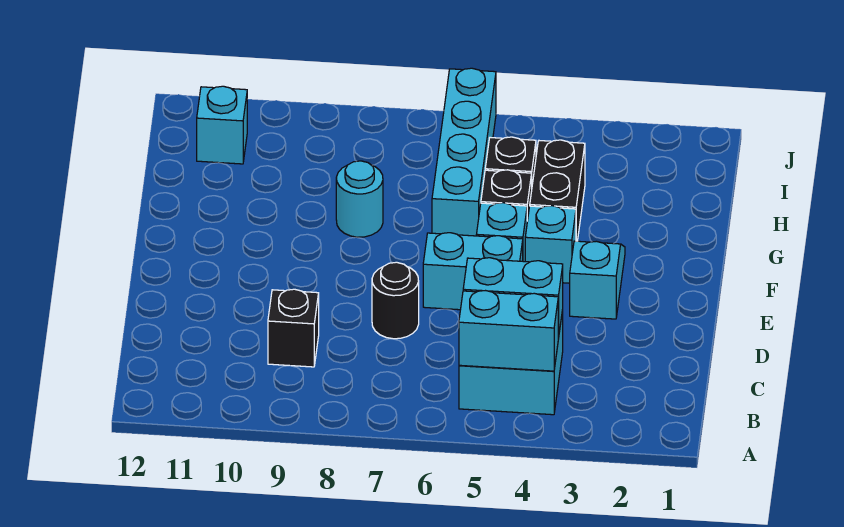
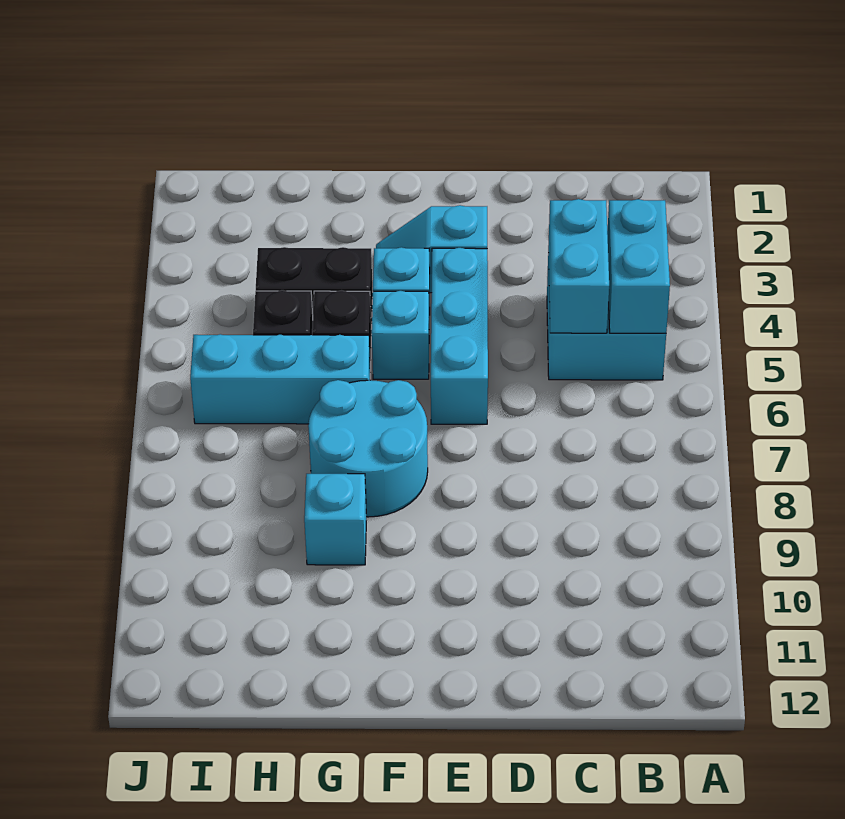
black brick C9 level 1 -> none
black round brick D7 level 1 -> none
cyan brick E5:E6 level 1 -> cyan brick E4:E6 level 1
cyan brick G6:J6 level 1 -> cyan brick G6:I6 level 1
cyan round brick G8 level 1 -> cyan round brick F7:G8 level 1
cyan brick I11 level 1 -> cyan brick G9 level 1

